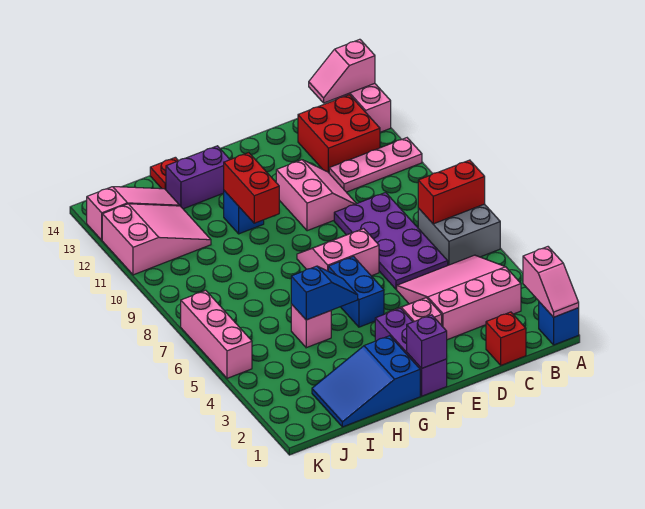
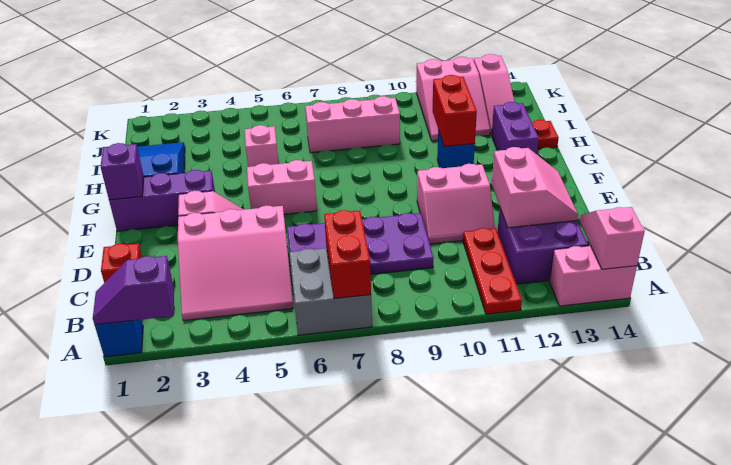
pink slope A1:A2 level 2 top 2 -> purple slope A1:A2 level 2 top 2
pink plate A11:C11 level 1 -> red plate A11:C11 level 1
pink slope B3:D5 level 1 top 3 -> pink slope B3:D5 level 1 top D
red brick B12:C13 level 1 -> purple brick B12:C13 level 1
pink slope E7:F8 level 1 top 7 -> pink slope C12:D13 level 2 top 12
blue brick F5:F6 level 1 -> pink brick F5:F6 level 1
blue slope G5:H5 level 2 top H -> none
red brick G10:G11 level 2 -> red brick G11:H11 level 2
pink brick K5:K7 level 1 -> pink brick I7:I9 level 1

